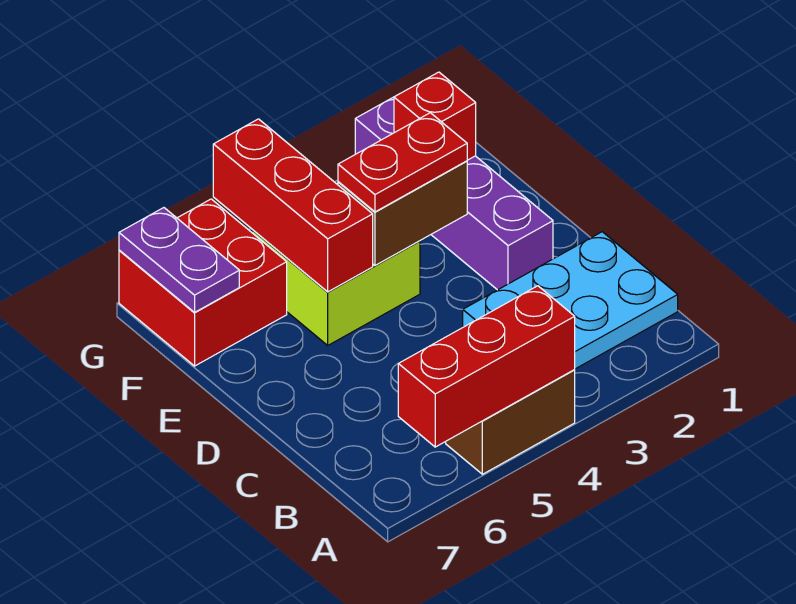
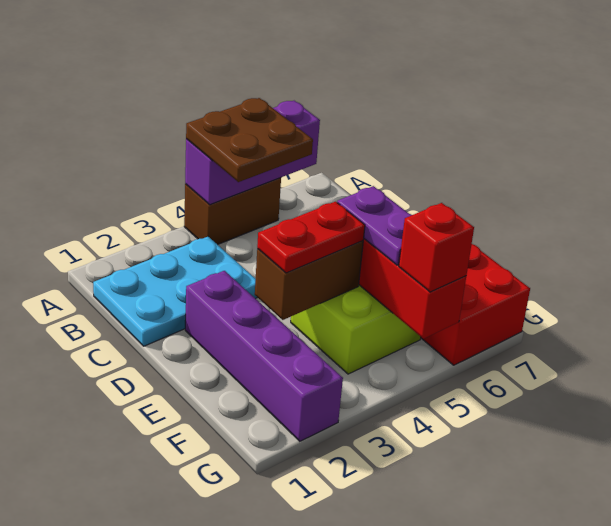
red brick A4:A6 level 2 -> purple brick A4:A6 level 2
none -> brown plate A4:B5 level 3
red brick F2 level 2 -> red brick G5 level 3
purple plate F7:G7 level 2 -> purple plate E5:F5 level 3

